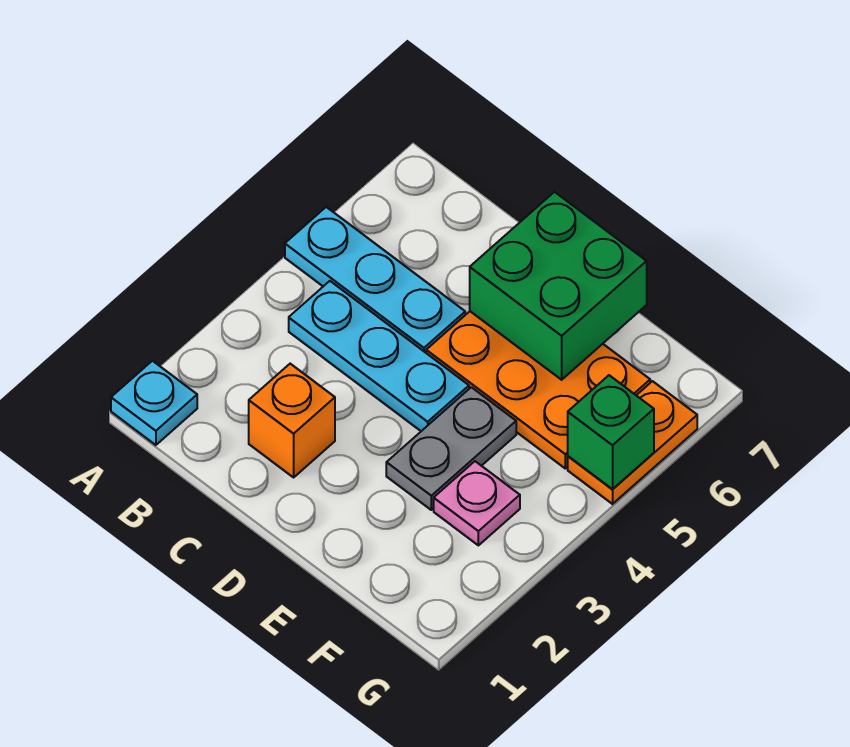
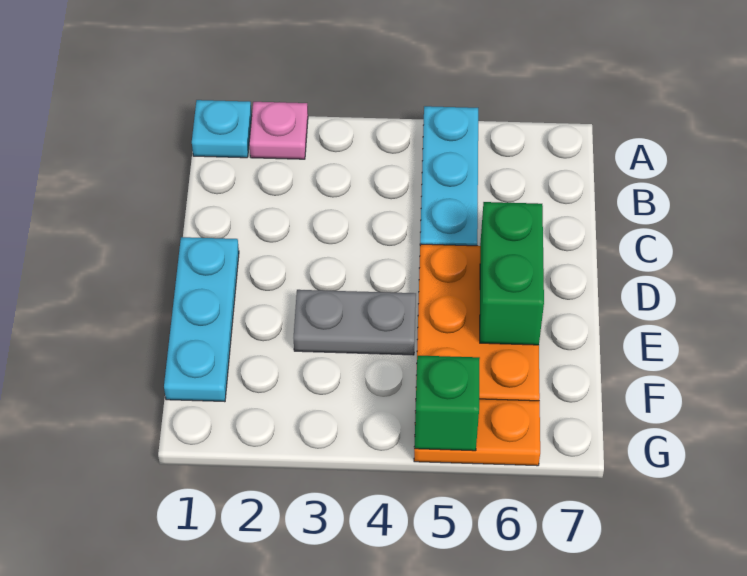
cyan plate B4:D4 level 1 -> cyan plate D1:F1 level 1
orange brick C2 level 1 -> none
green brick D6:E7 level 2 -> green brick D6:E6 level 2
pink plate F3 level 1 -> pink plate A2 level 1

